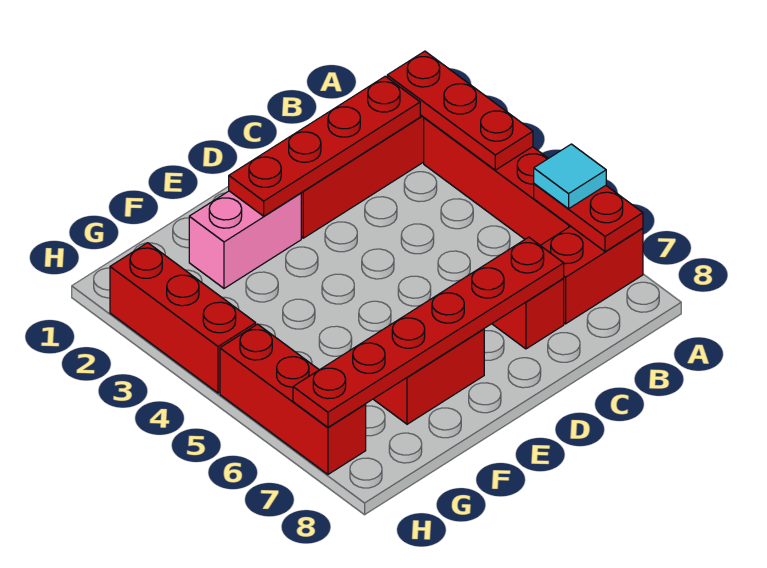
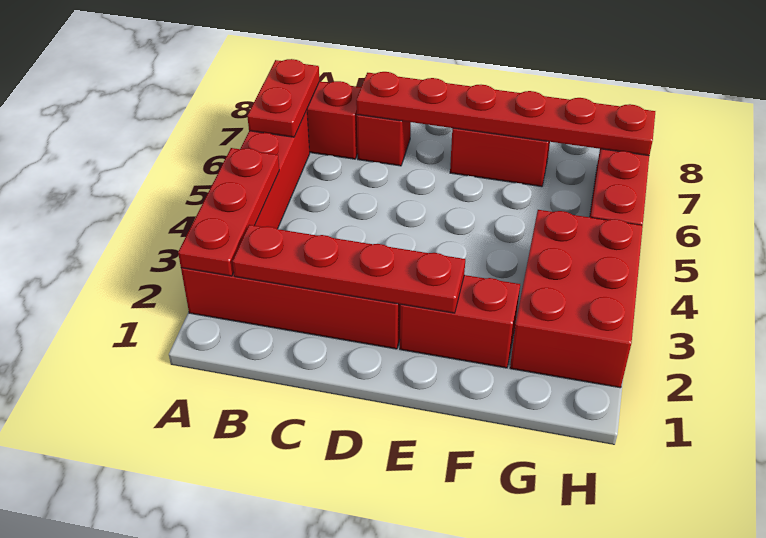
cyan tile A6 level 3 -> none
pink brick E2:F2 level 1 -> red brick E2:F2 level 1
red brick H2:H4 level 1 -> red brick G2:H4 level 1

